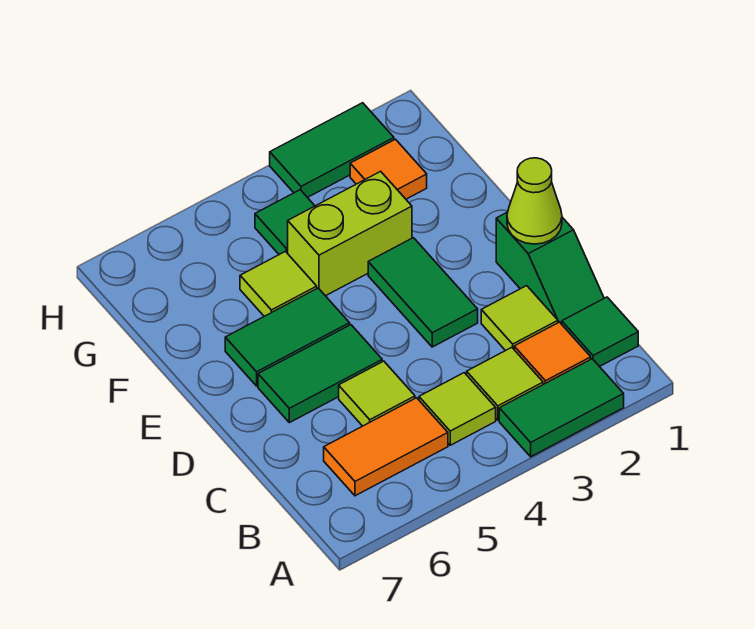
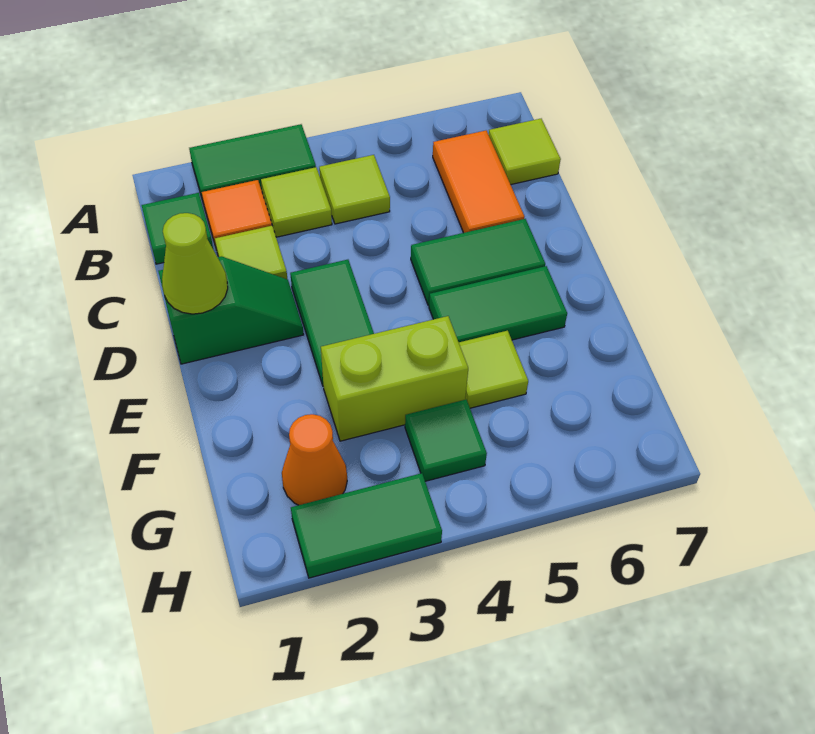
orange tile B5:B6 level 1 -> orange tile B6:C6 level 1
green slope C1:D1 level 1 top D -> green slope D1:D2 level 1 top 1
lime tile C5 level 1 -> lime tile B7 level 1
orange tile G2 level 1 -> orange cone G2 level 1

